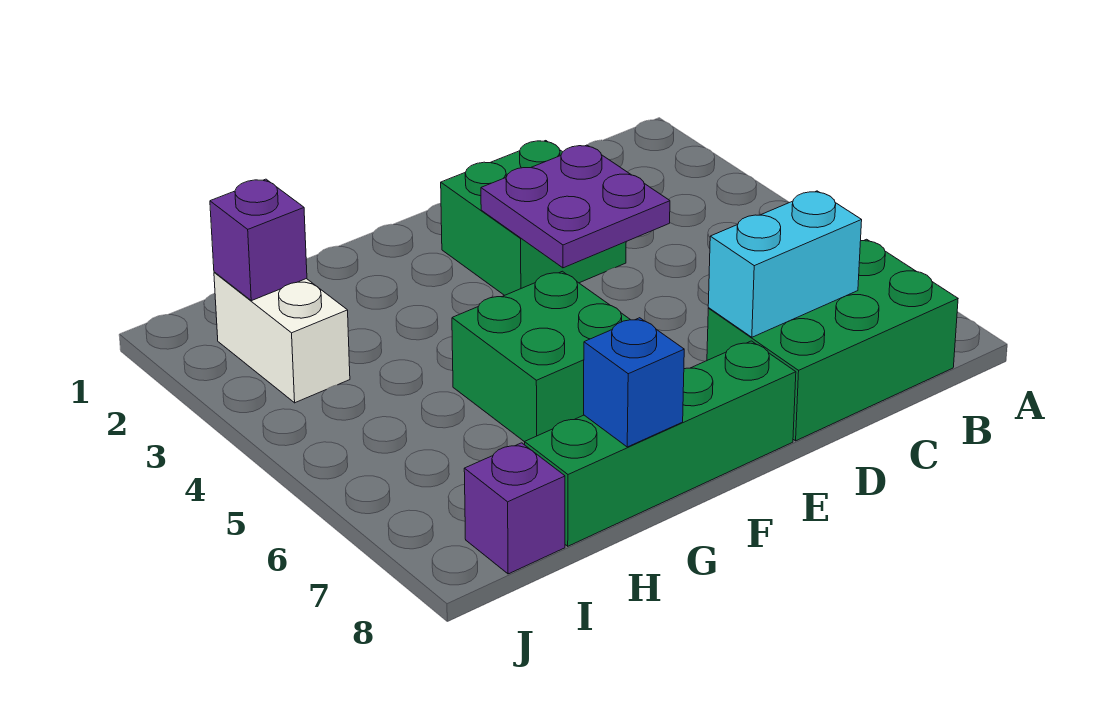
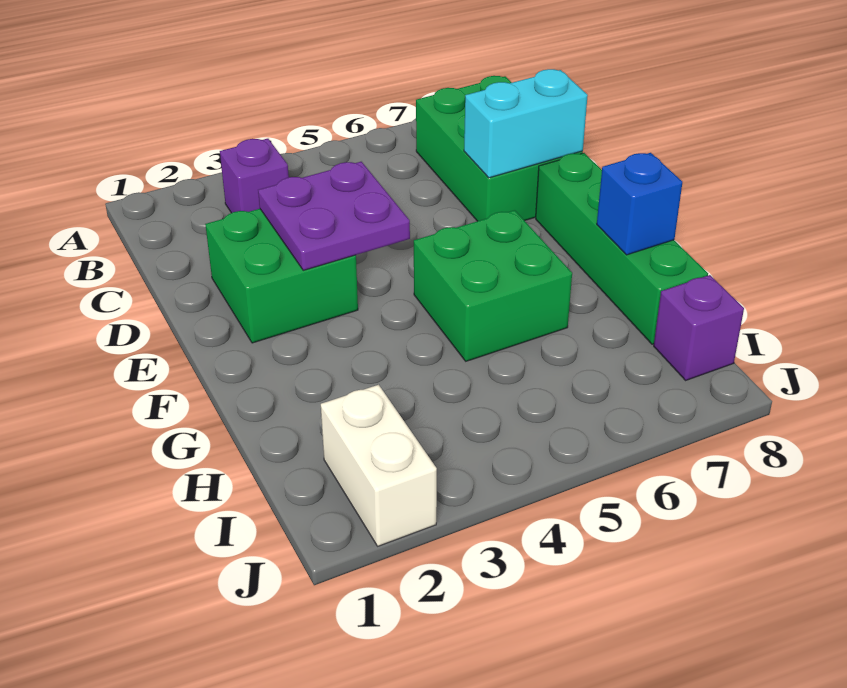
cyan brick C7:D7 level 2 -> cyan brick D7:D8 level 2
white brick I2:I3 level 1 -> white brick I2:J2 level 1
purple brick I2 level 2 -> purple brick B3 level 1

